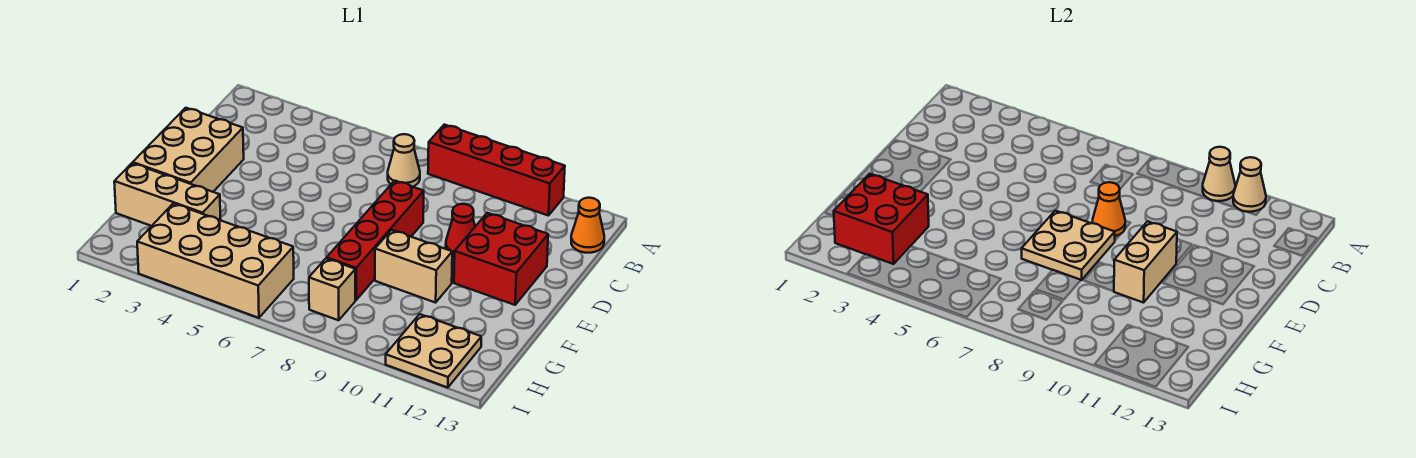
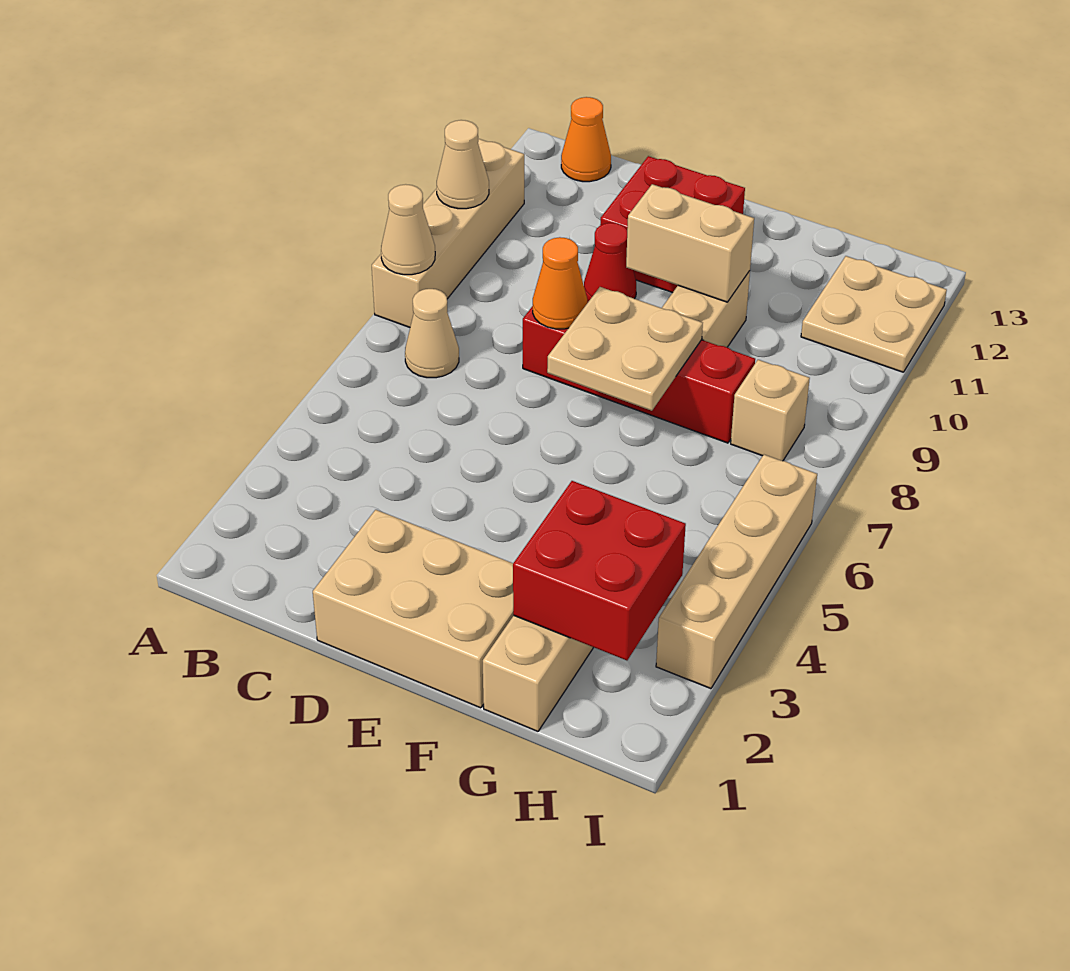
red brick A8:A11 level 1 -> tan brick A8:A11 level 1
tan cone A11 level 2 -> tan cone A8 level 2
tan brick H3:I6 level 1 -> tan brick I3:I6 level 1

